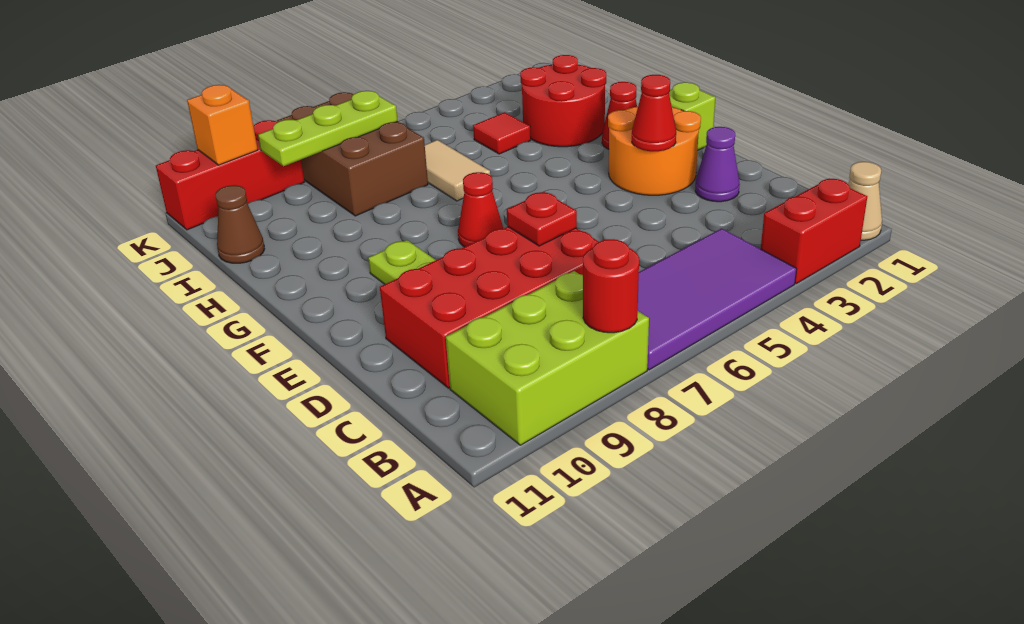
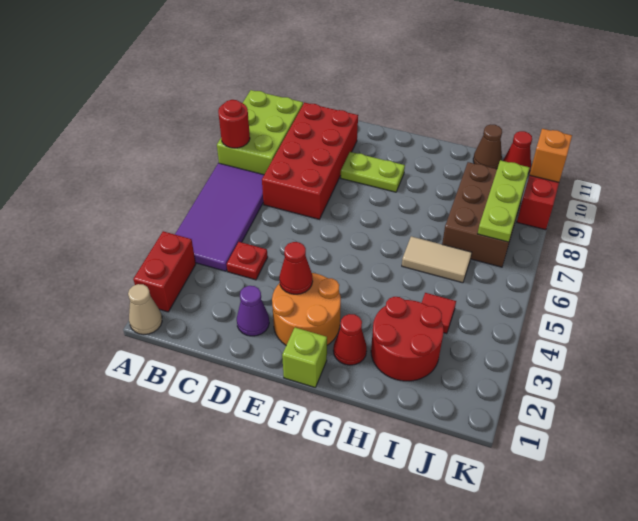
red plate D7 level 2 -> red plate C4 level 1
red cone F7 level 1 -> red cone J11 level 1
brown brick I7:K8 level 1 -> brown brick I7:J9 level 1

